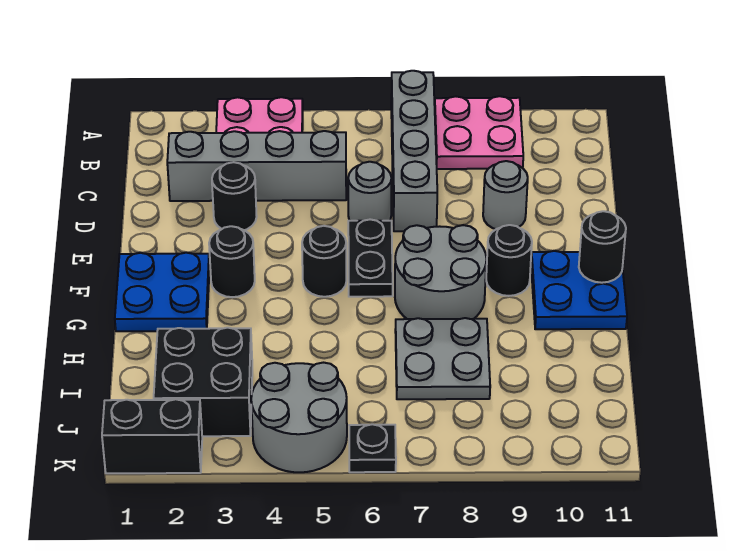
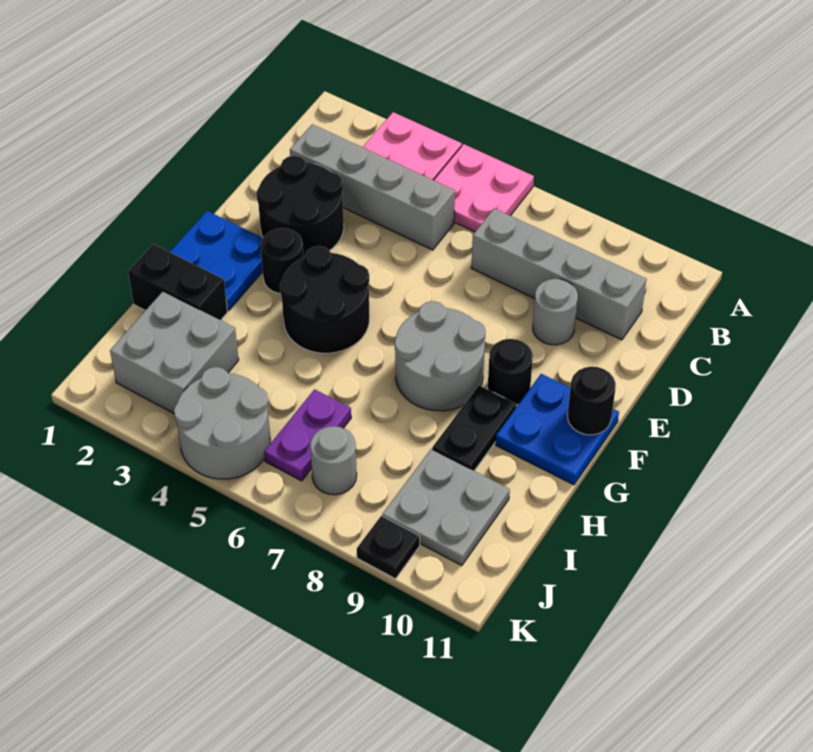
grey brick A7:D7 level 1 -> grey brick C7:C10 level 1
pink plate A8:B9 level 1 -> pink plate A5:B6 level 1
black round brick D3 level 1 -> black round brick D2:E3 level 1
grey round brick D6 level 1 -> grey round brick J7 level 1
black plate E6:F6 level 1 -> black plate G9:H9 level 1
black round brick F5 level 1 -> black round brick F4:G5 level 1
grey plate H7:I8 level 1 -> grey plate I9:J10 level 1
black brick I2:J3 level 1 -> grey brick I2:J3 level 1
none -> purple plate I6:J6 level 1
black brick K1:K2 level 1 -> black brick H1:H2 level 1
black plate K6 level 1 -> black plate K9 level 1

